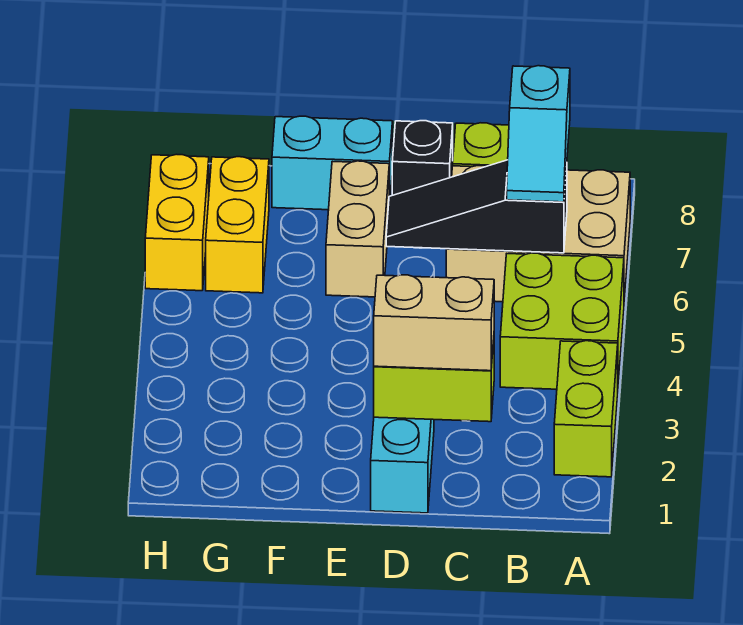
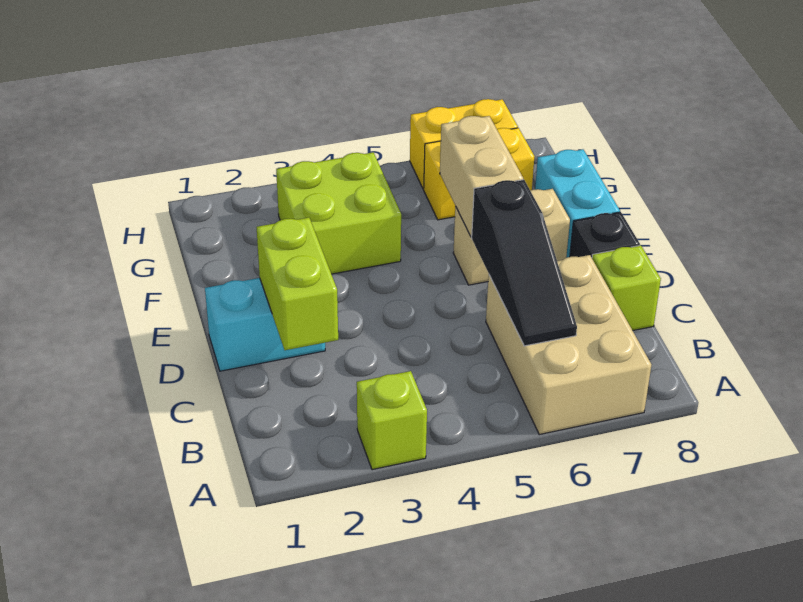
lime brick A2:A3 level 1 -> lime brick A3 level 1
lime brick A4:B5 level 1 -> lime brick F3:G4 level 1
black slope B6:D6 level 2 top B -> black slope B6:D6 level 2 top D
cyan slope B6:B7 level 3 top 7 -> none
tan brick C2:D2 level 3 -> tan brick E6:F6 level 2

